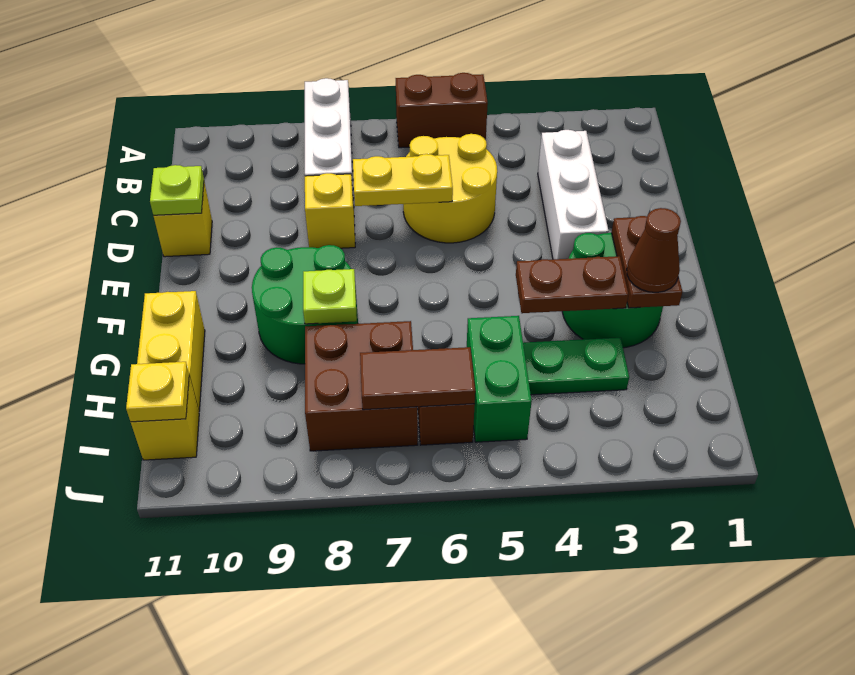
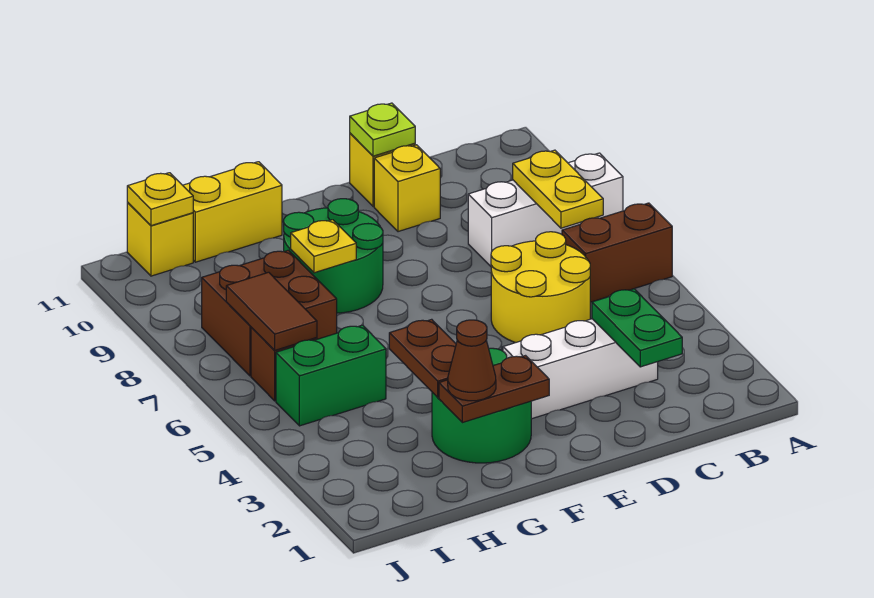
brown brick A5:A6 level 1 -> brown brick A6:B6 level 1
yellow plate D6:D7 level 2 -> yellow plate B7:B8 level 2
yellow brick D8 level 1 -> yellow brick D10 level 1
lime plate G8 level 2 -> yellow plate G8 level 2
green plate H3:H4 level 1 -> green plate C2:C3 level 2

